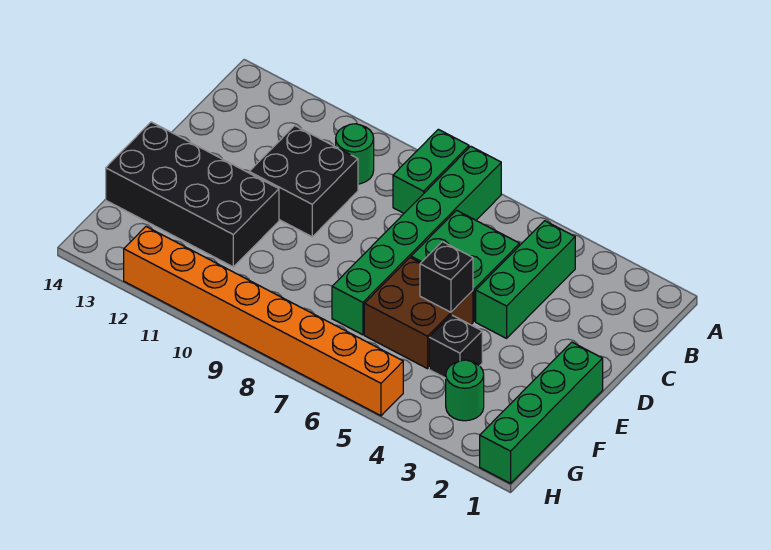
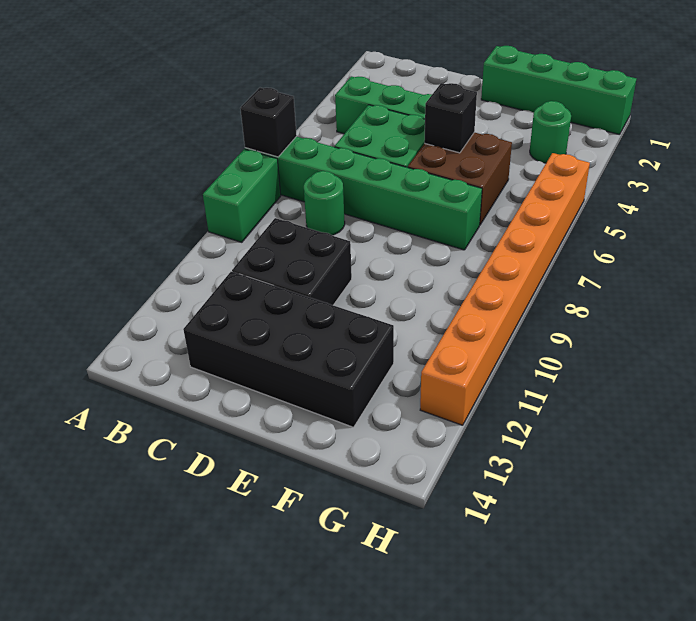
green brick A8:B8 level 1 -> green brick A8:A9 level 1
green round brick B10 level 1 -> green round brick C8 level 1
black brick E11:F14 level 1 -> black brick C12:F13 level 1
black brick F4 level 1 -> black brick A7 level 2

